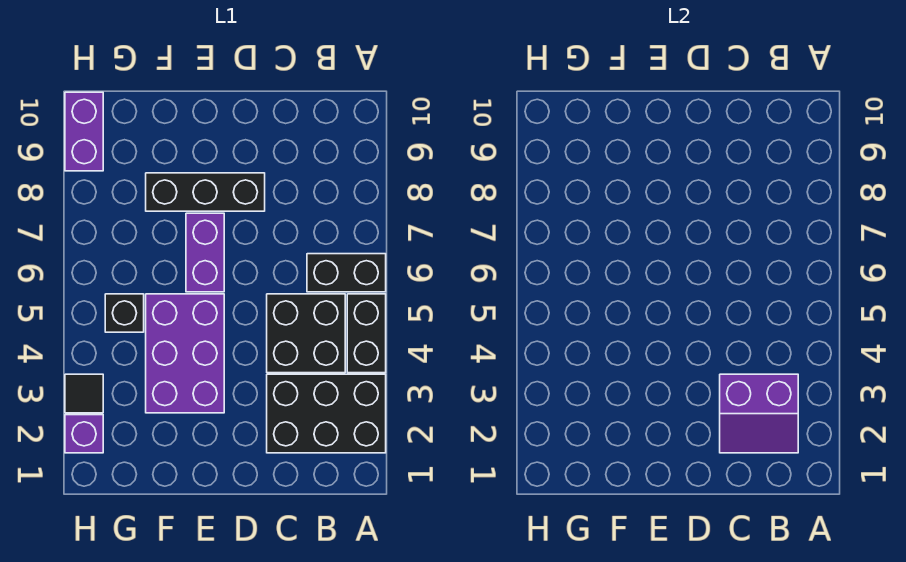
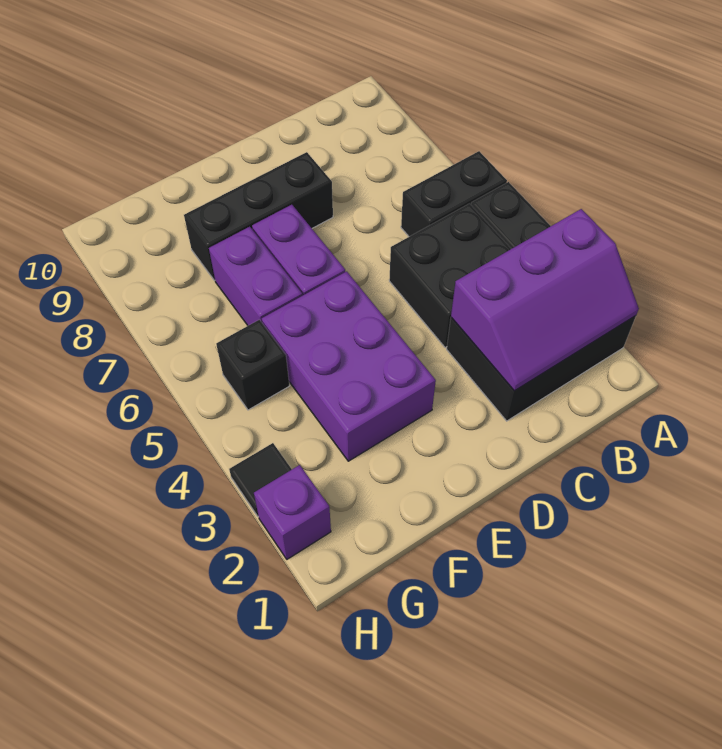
purple slope B2:C3 level 2 top 3 -> purple slope A2:C3 level 2 top 3
purple brick H9:H10 level 1 -> purple brick F6:F7 level 1

